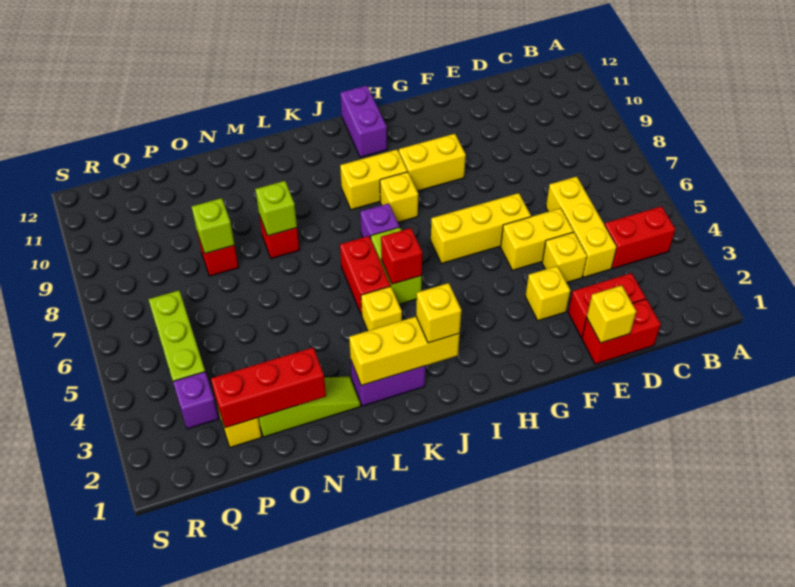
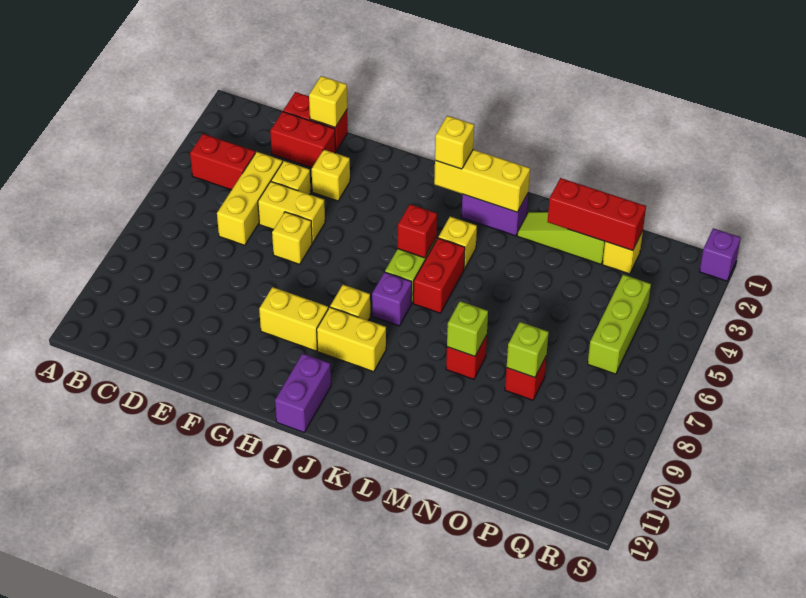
yellow brick F6:H6 level 1 -> yellow brick F6 level 1
purple brick Q3 level 1 -> purple brick S1 level 1

